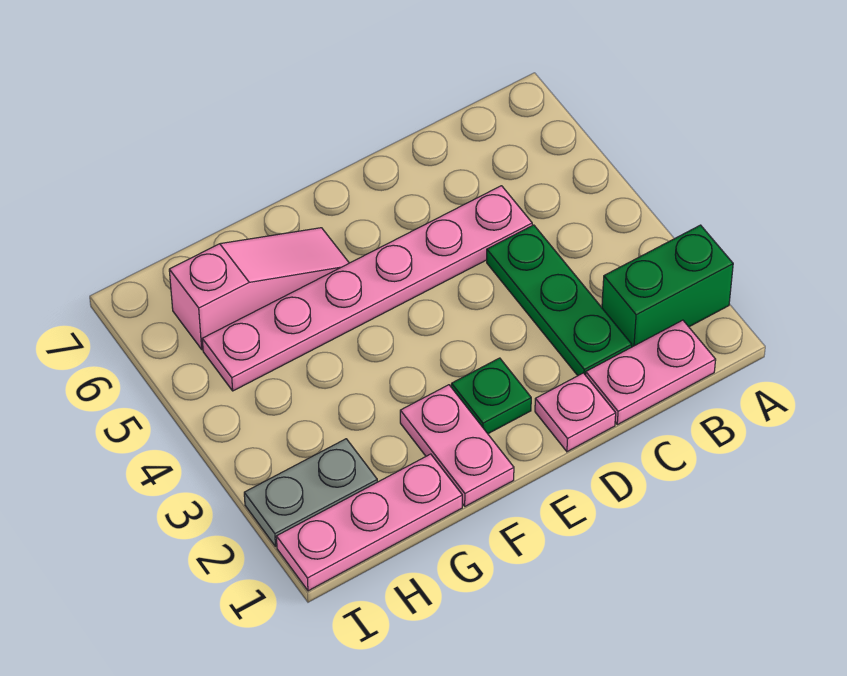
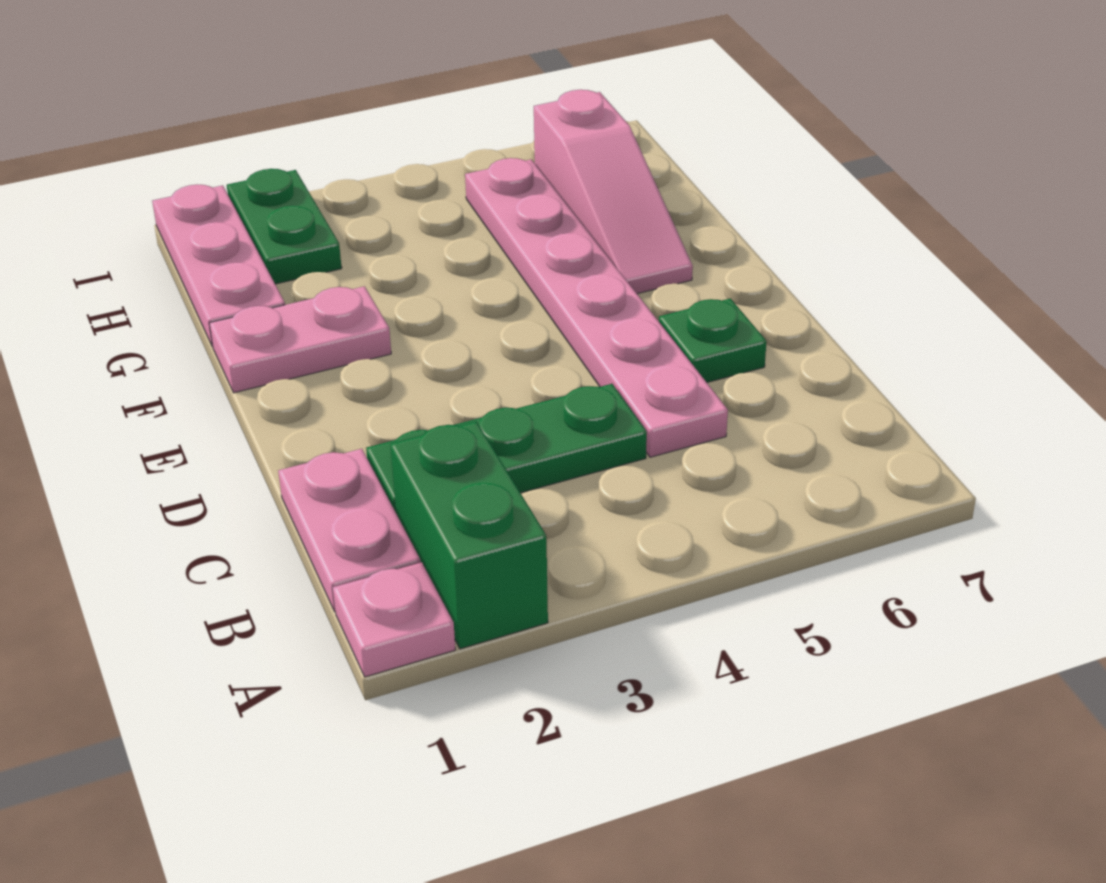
pink plate D1 level 1 -> pink plate A1 level 1
green plate E2 level 1 -> green plate D6 level 1
grey plate H2:I2 level 1 -> green plate H2:I2 level 1

